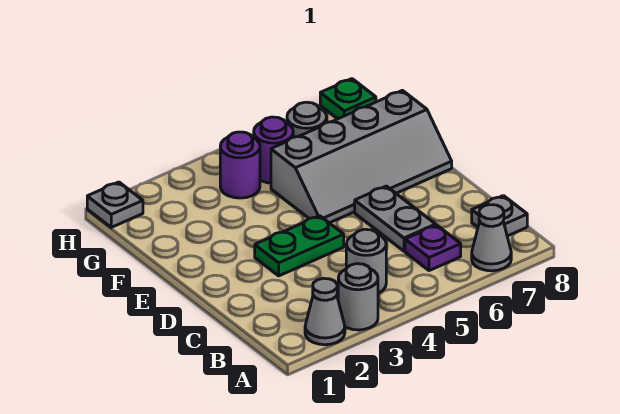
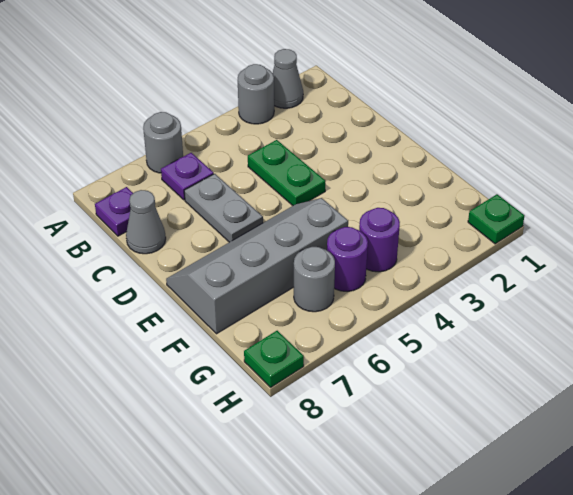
grey cone A7 level 1 -> grey cone C8 level 1
grey round brick B4 level 1 -> grey round brick A6 level 1
grey plate B8 level 1 -> purple plate B8 level 1
green plate D3:D4 level 1 -> green plate C4:D4 level 1
grey plate H1 level 1 -> green plate H1 level 1

